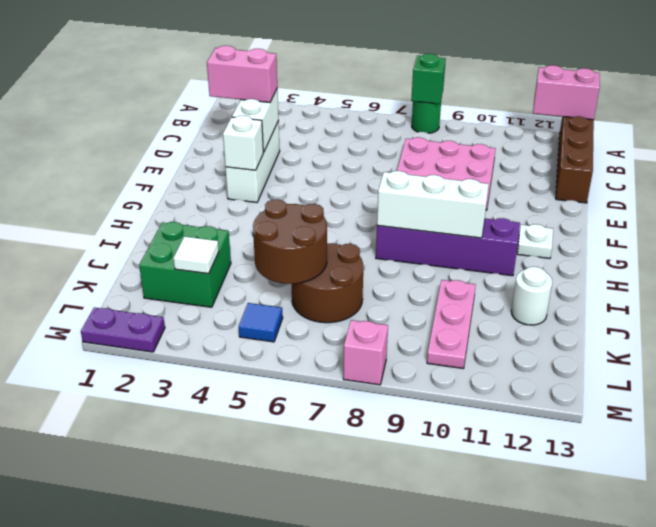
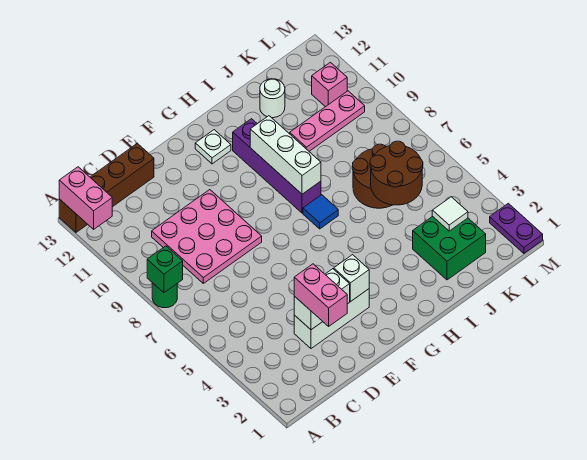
blue tile L5 level 1 -> blue tile H7 level 1
pink brick M8 level 1 -> pink brick L11 level 1

